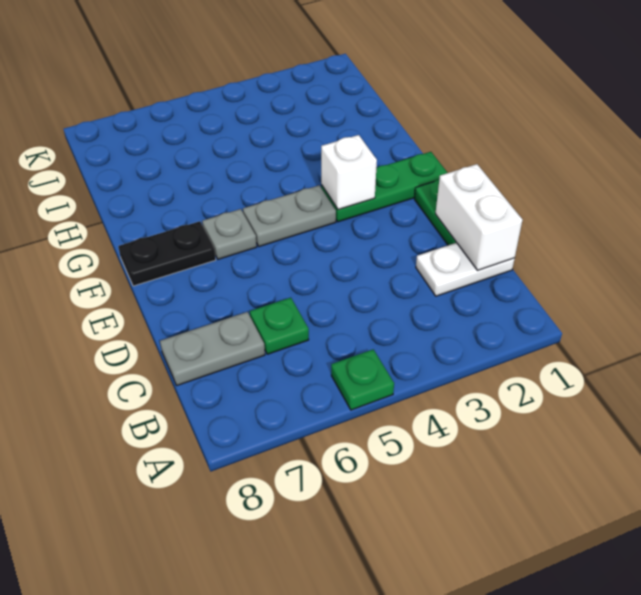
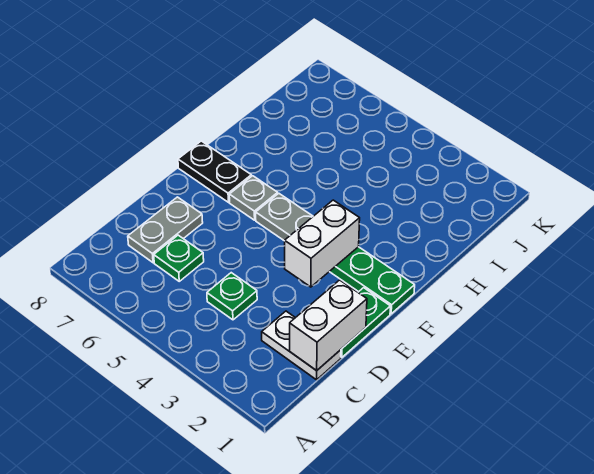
green plate A5 level 1 -> green plate C4 level 1
grey plate C7:C8 level 1 -> grey plate C7:D7 level 1
white brick F3 level 2 -> white brick E3:F3 level 2

